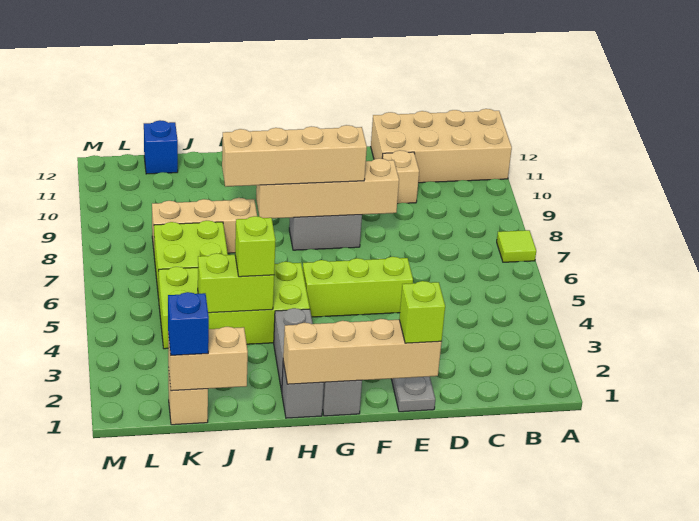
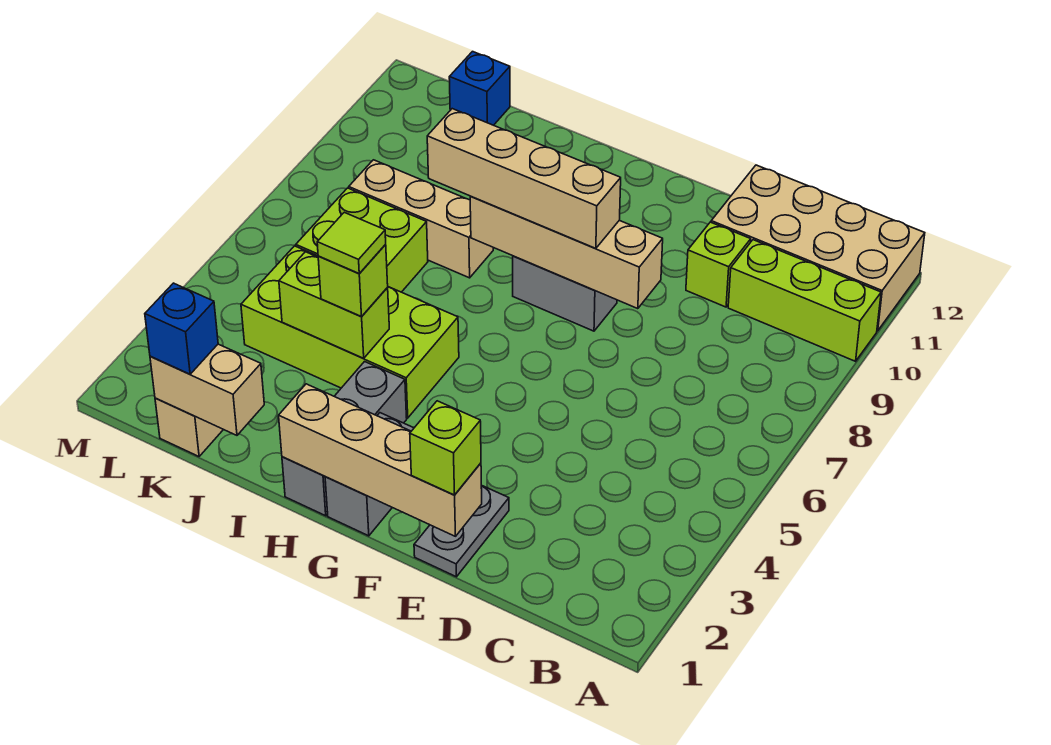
lime tile A7 level 1 -> lime tile I4 level 4
tan brick D10 level 1 -> lime brick D10 level 1
lime brick E5:G5 level 1 -> lime brick A10:C10 level 1

